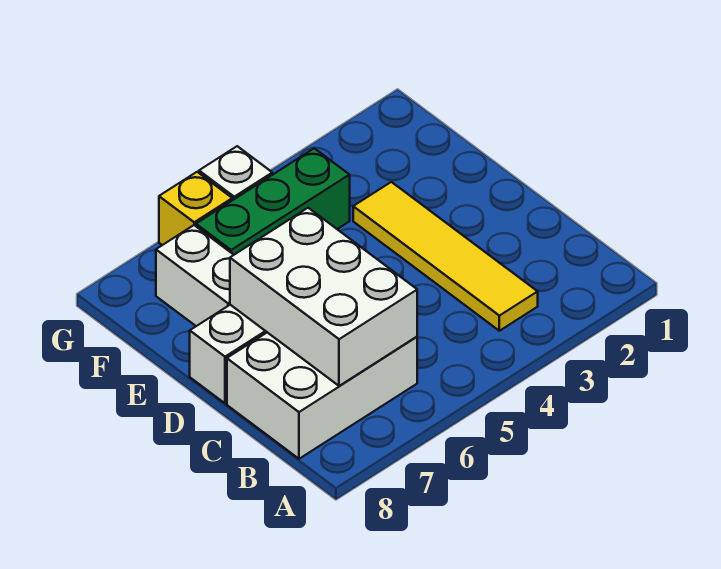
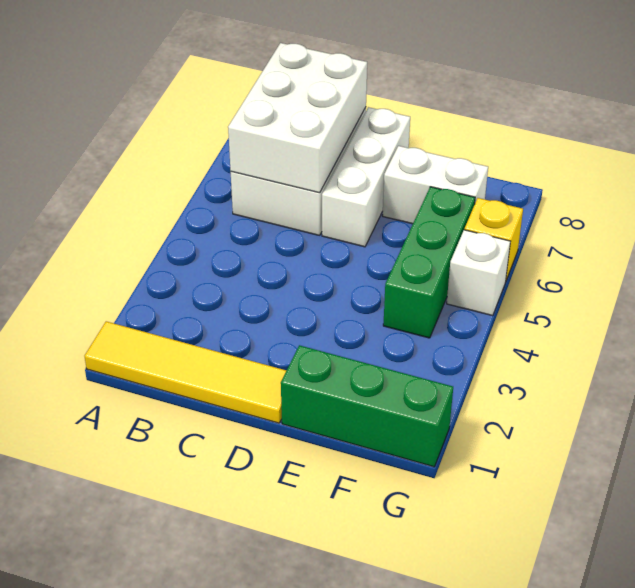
yellow tile B3:E3 level 1 -> yellow tile A1:D1 level 1
white brick B6:D7 level 2 -> white brick B6:C8 level 2
none -> green brick E1:G1 level 1

